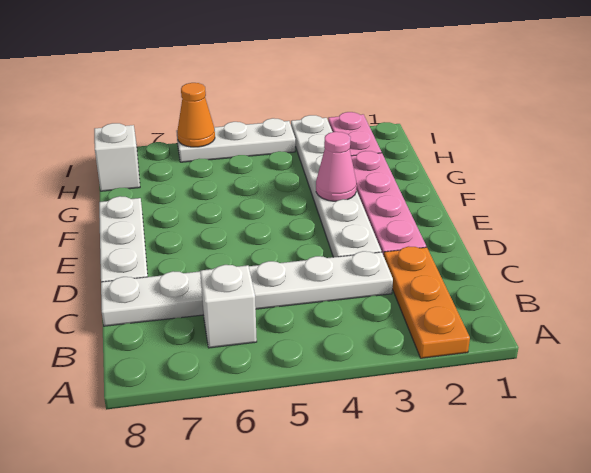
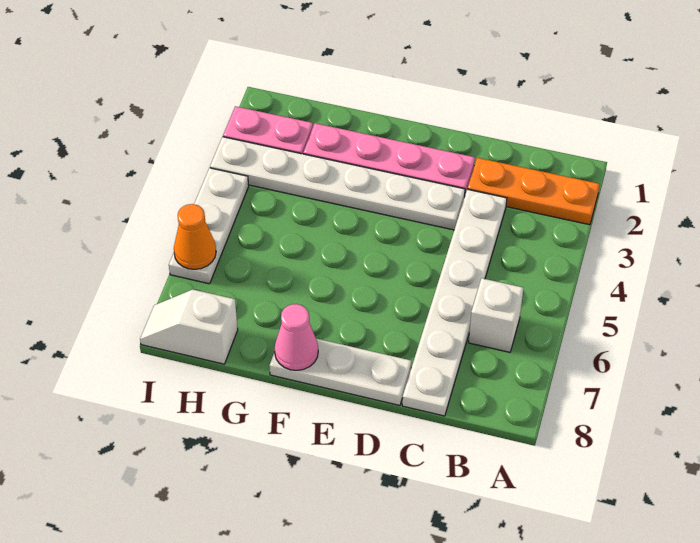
pink cone F3 level 2 -> pink cone F8 level 2

